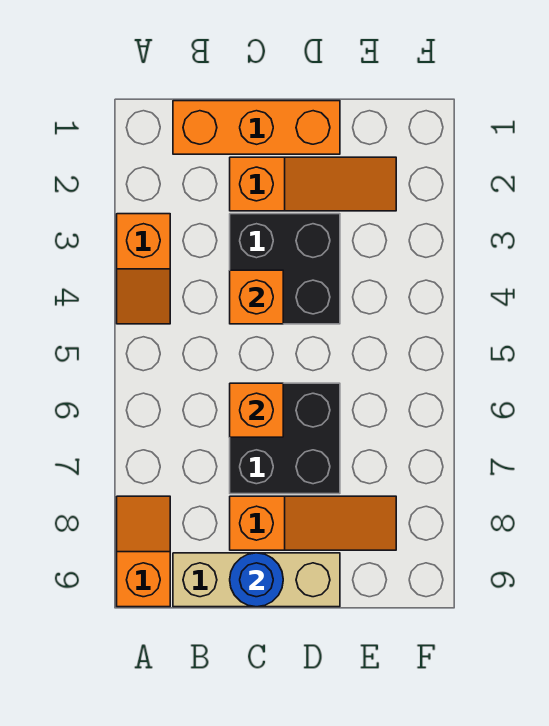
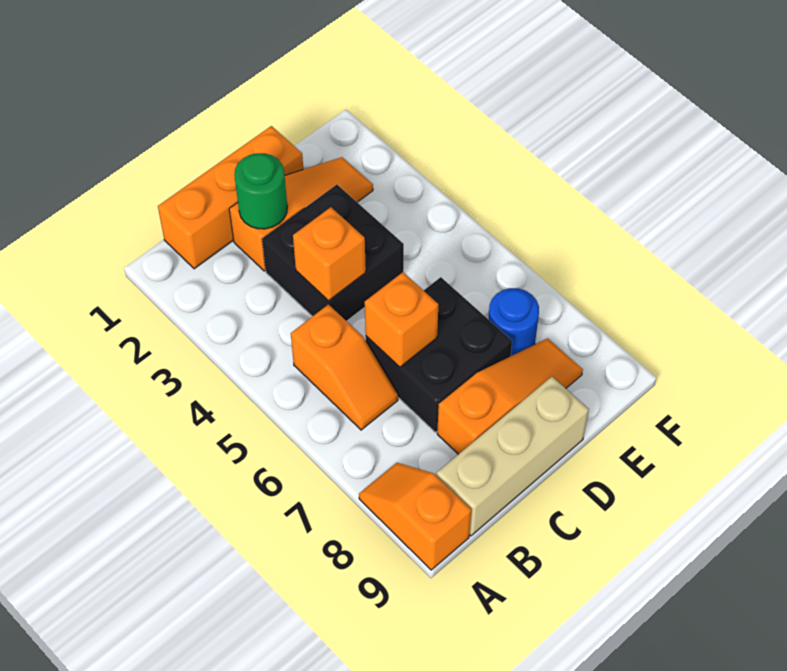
orange slope A3:A4 level 1 top 3 -> orange slope B5:B6 level 1 top 5
none -> green round brick C2 level 2
blue round brick C9 level 2 -> blue round brick E7 level 1

